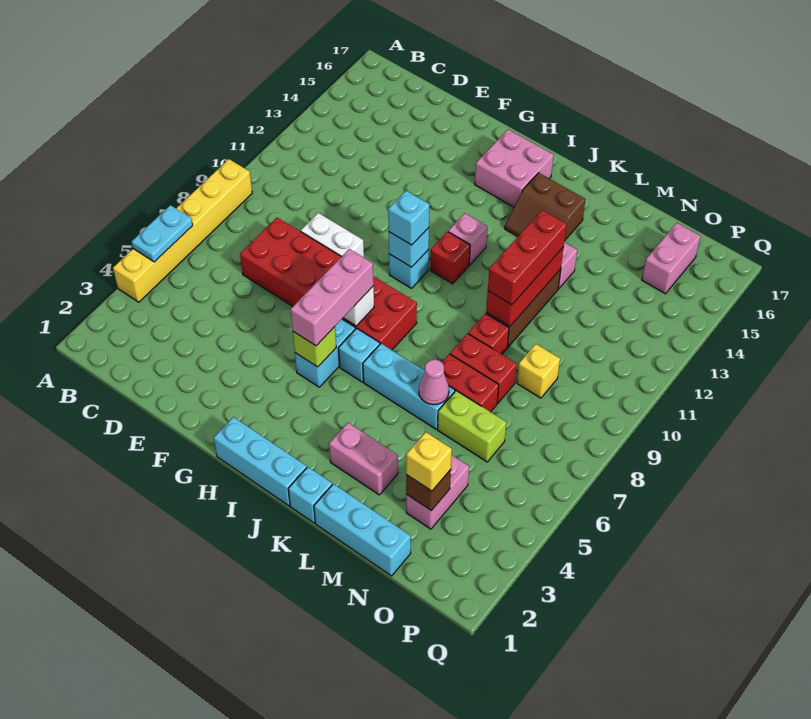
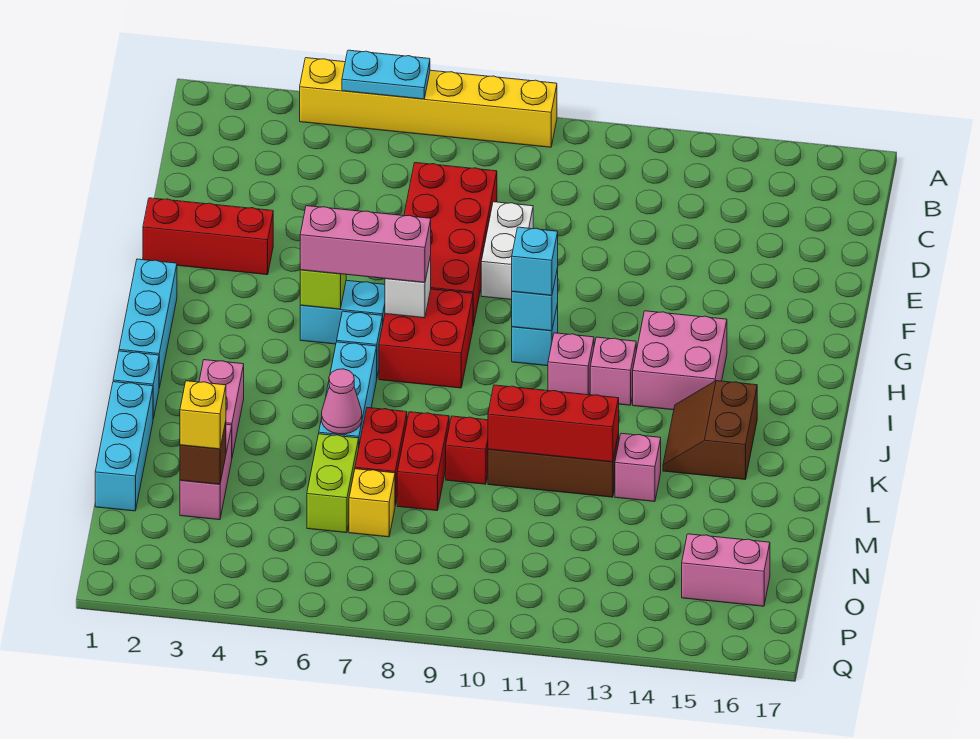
pink brick H15:I16 level 1 -> pink brick H13:I14 level 1
red brick I11 level 1 -> pink brick I11 level 1
red brick L10:L12 level 3 -> red brick F1:F3 level 1
pink brick N3:N4 level 1 -> pink brick M3:N3 level 1
yellow brick N9 level 1 -> yellow brick N7 level 1

